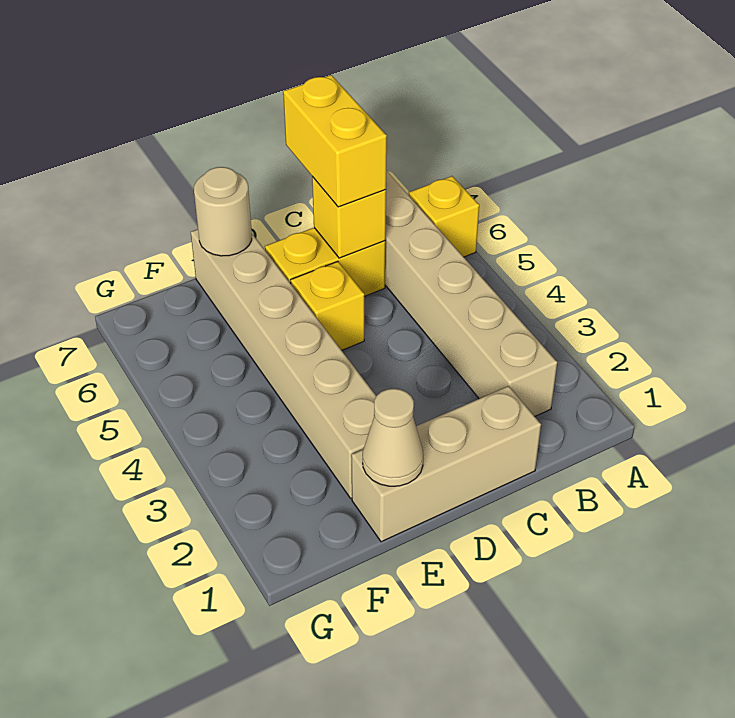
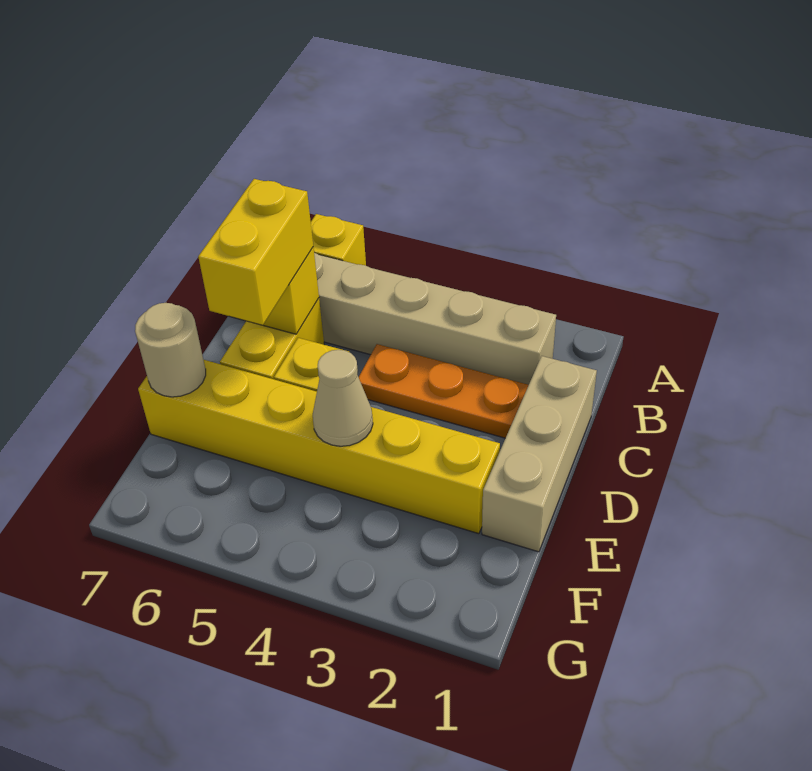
none -> orange plate C2:C4 level 1
yellow brick C6:C7 level 3 -> yellow brick C6:D6 level 3
tan cone E1 level 2 -> tan cone E4 level 2
tan brick E2:E7 level 1 -> yellow brick E2:E7 level 1

